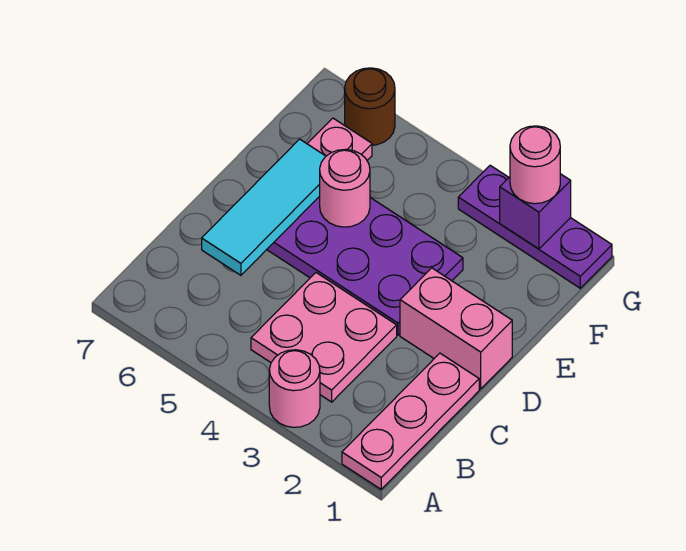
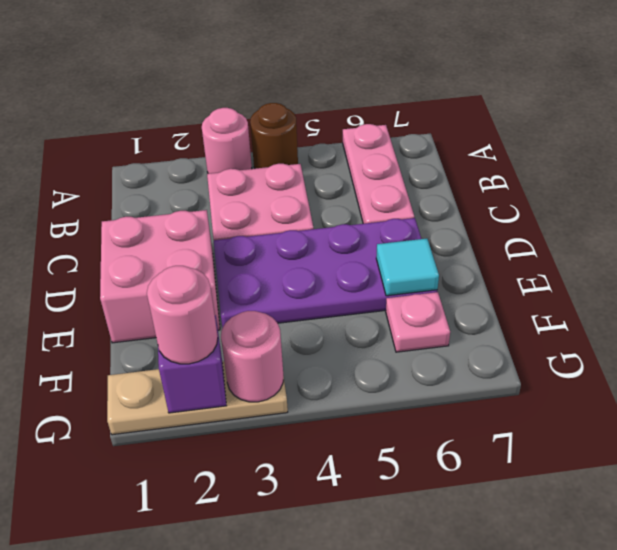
pink plate A1:C1 level 1 -> pink plate A6:C6 level 1
cyan tile C6:E6 level 2 -> cyan tile E6 level 2
pink brick D1:D2 level 1 -> pink brick D1:E2 level 1
pink round brick E5 level 2 -> pink round brick G3 level 2
purple plate G1:G3 level 1 -> tan plate G1:G3 level 1
brown round brick G6 level 1 -> brown round brick A4 level 1

